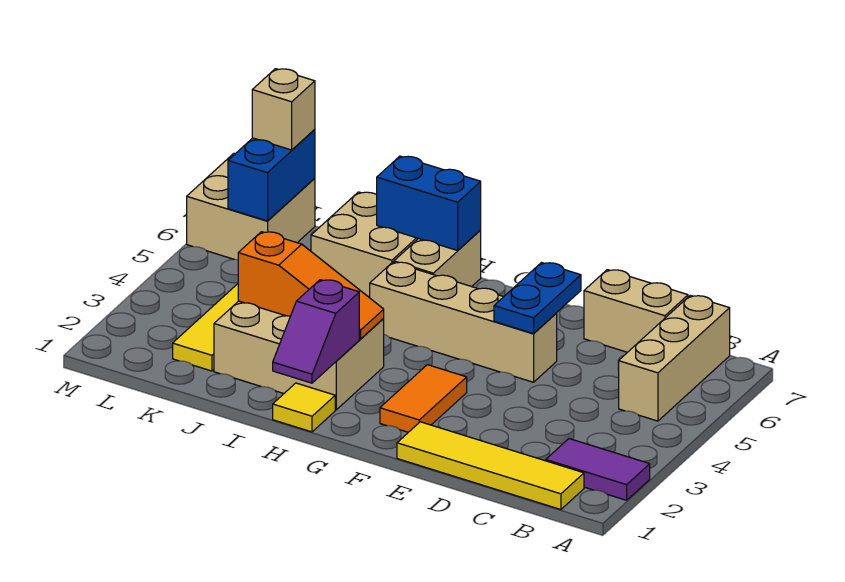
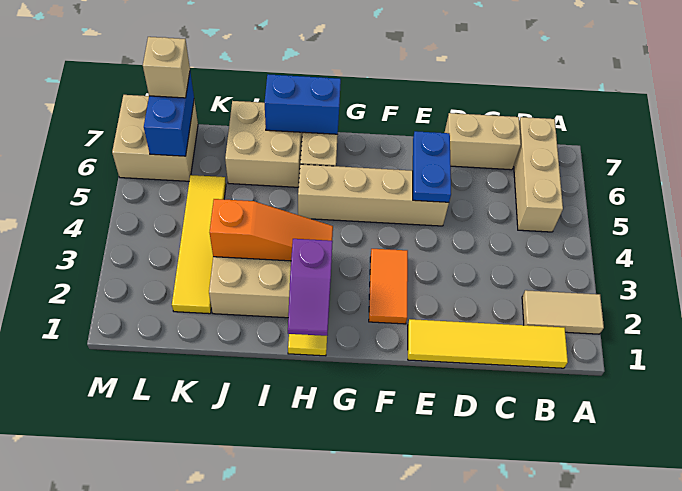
purple tile A2:B2 level 1 -> tan tile A2:B2 level 1

